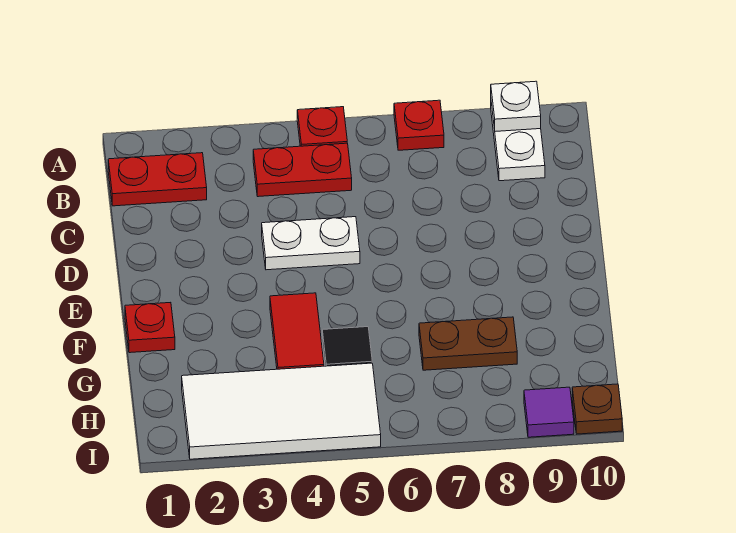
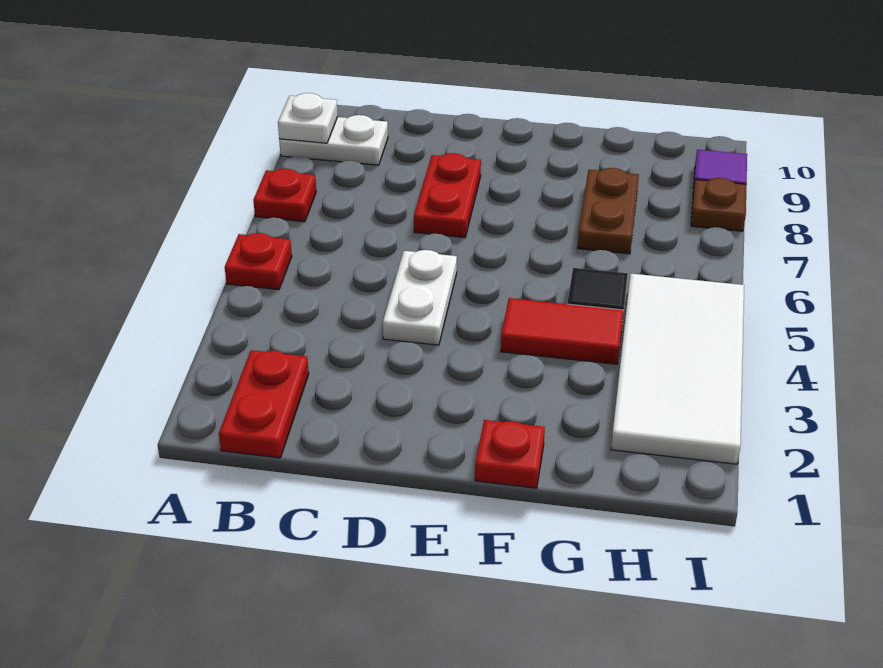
red plate B4:B5 level 1 -> red plate D7:D8 level 1
brown plate I10 level 1 -> brown plate I8 level 1

